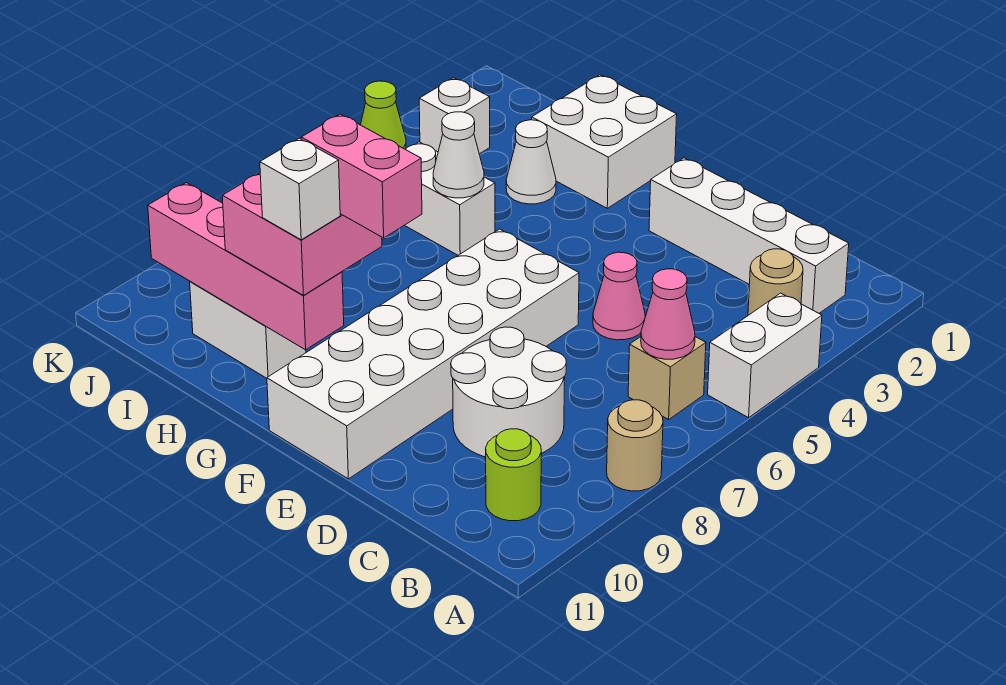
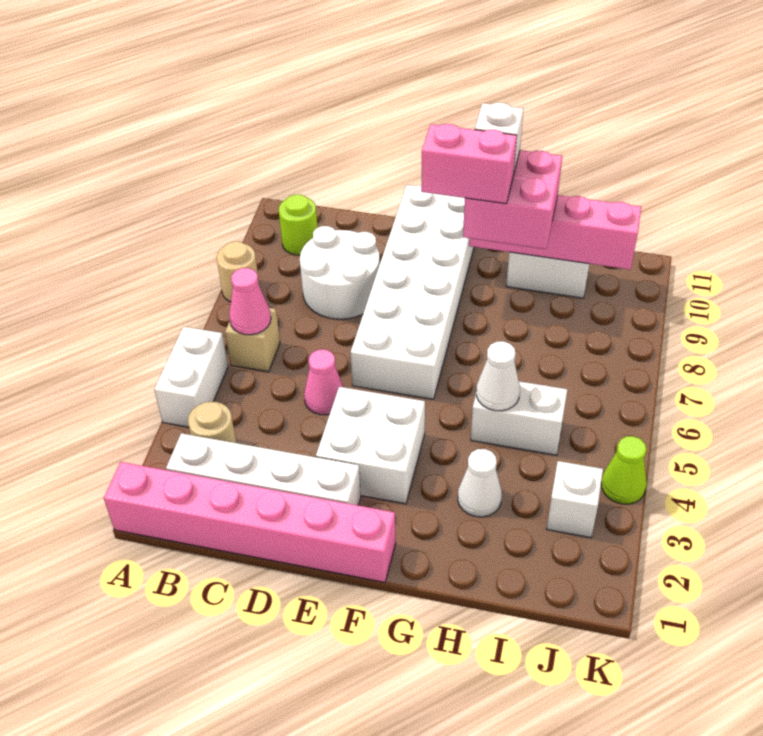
none -> pink brick A1:F1 level 1
white brick G1:H2 level 1 -> white brick E3:F4 level 1

